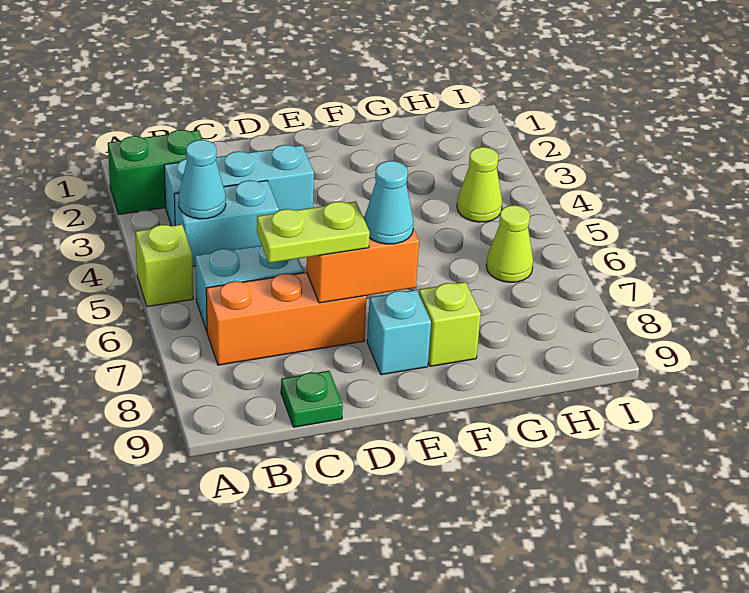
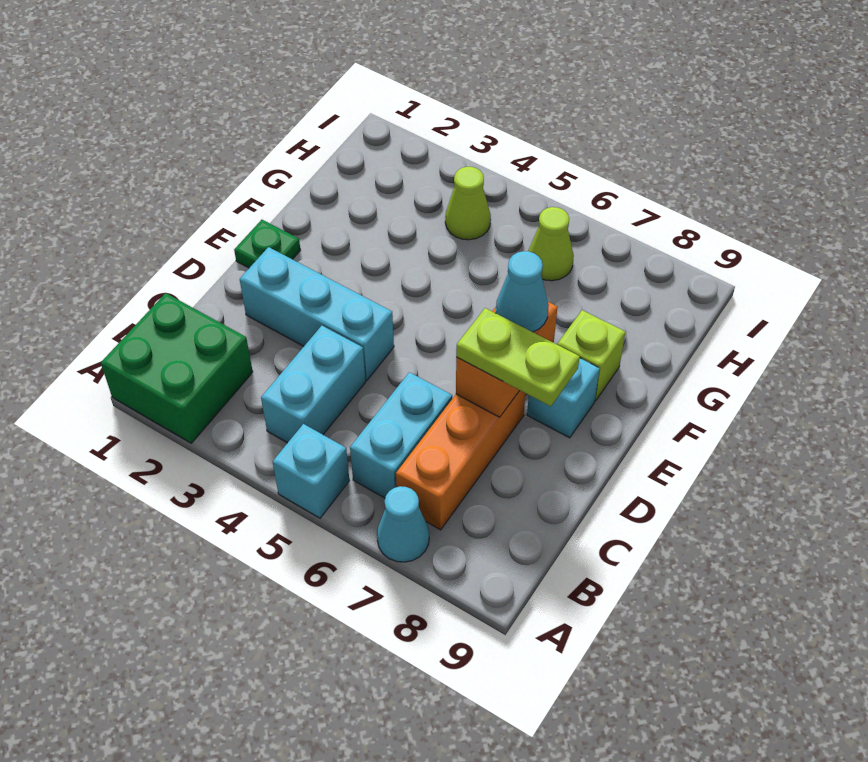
green brick A2:B2 level 1 -> green brick A1:B2 level 1
lime brick A5 level 1 -> cyan brick A5 level 1
cyan brick B3:D3 level 1 -> cyan brick D2:D4 level 1
cyan cone B4 level 2 -> cyan cone A7 level 1
lime plate C7:D7 level 3 -> lime plate D7:D8 level 3
green plate C9 level 1 -> green plate E1 level 1

